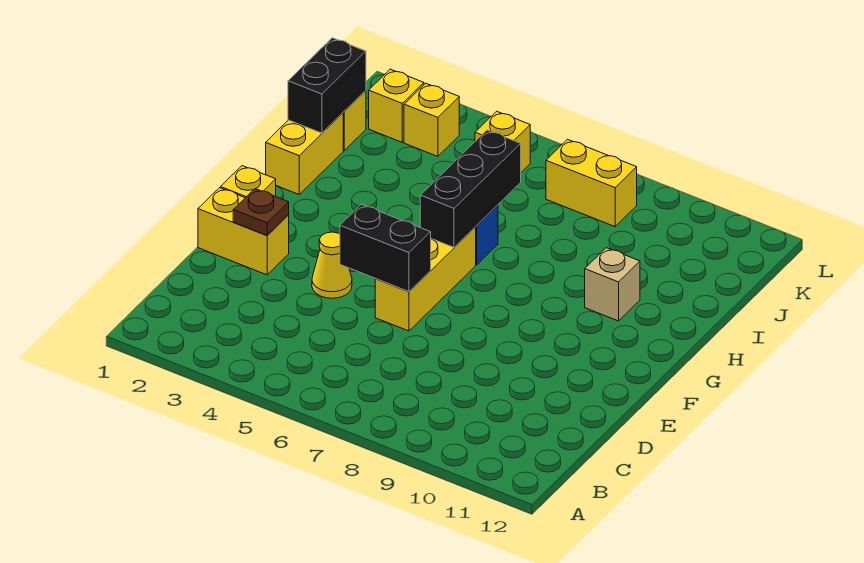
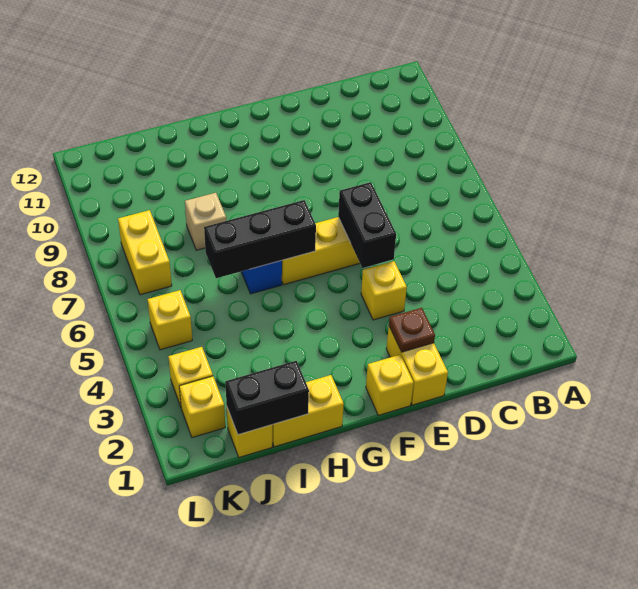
yellow cone E4 level 1 -> yellow brick E4 level 1
tan brick H10 level 1 -> tan brick I8 level 1

